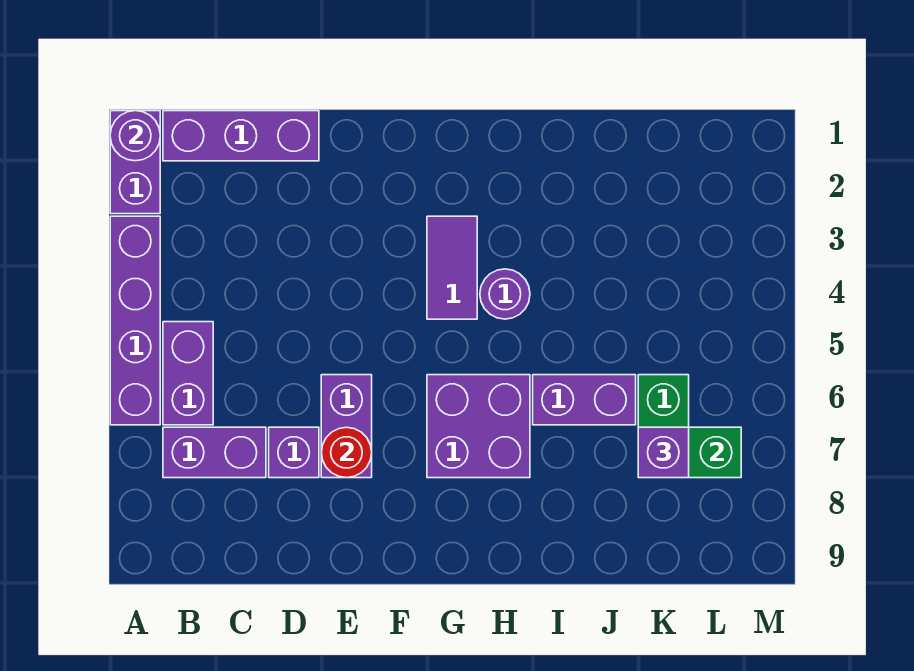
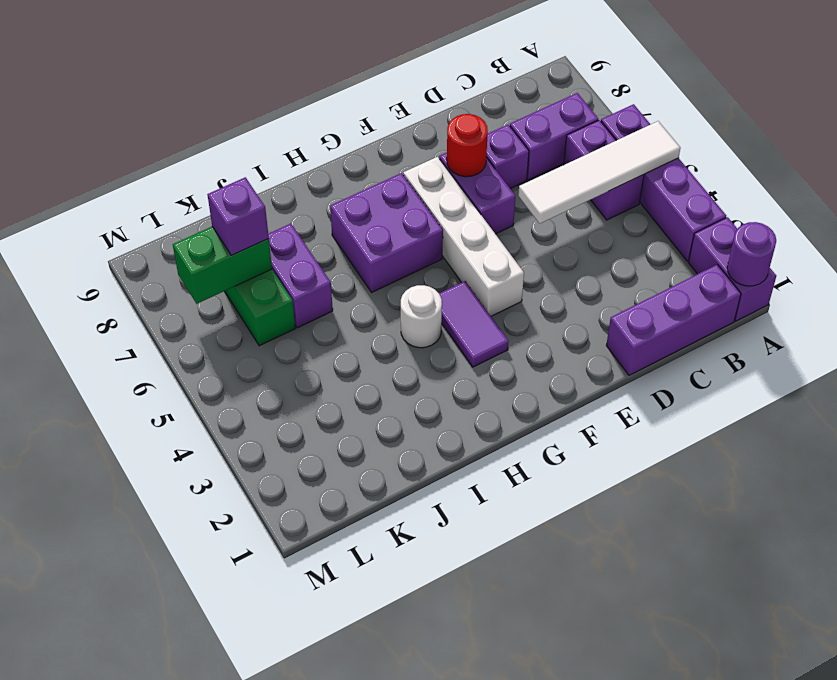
none -> white tile A5:D5 level 2
none -> white brick F4:F7 level 1
purple round brick H4 level 1 -> white round brick H4 level 1
purple brick I6:J6 level 1 -> purple brick J6:J7 level 1

